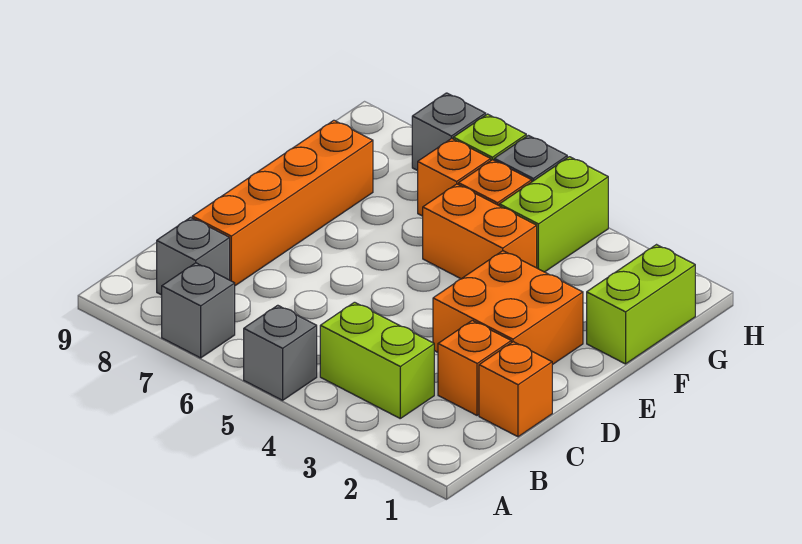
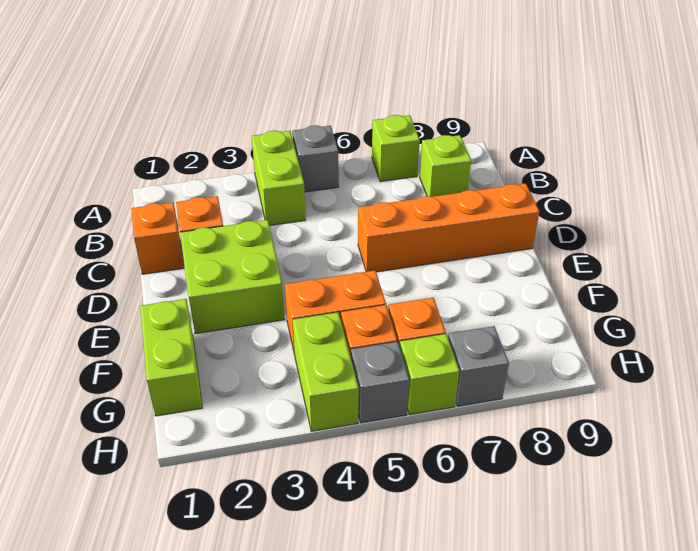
grey brick A7 level 1 -> lime brick A7 level 1
lime brick B3:B4 level 1 -> lime brick A4:B4 level 1
grey brick B8 level 1 -> lime brick B8 level 1
orange brick C8:F8 level 1 -> orange brick D6:D9 level 1
orange brick D2:E3 level 1 -> lime brick D2:E3 level 1

